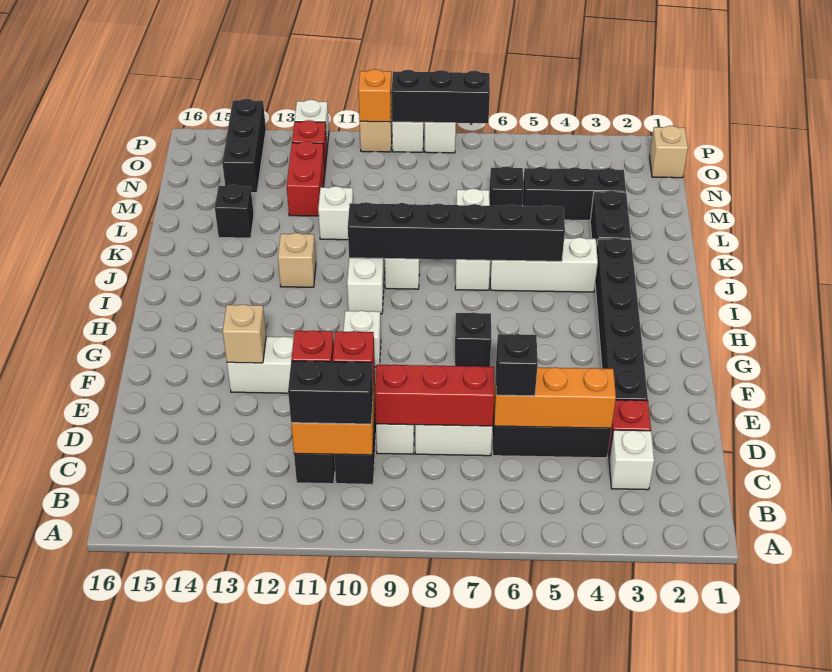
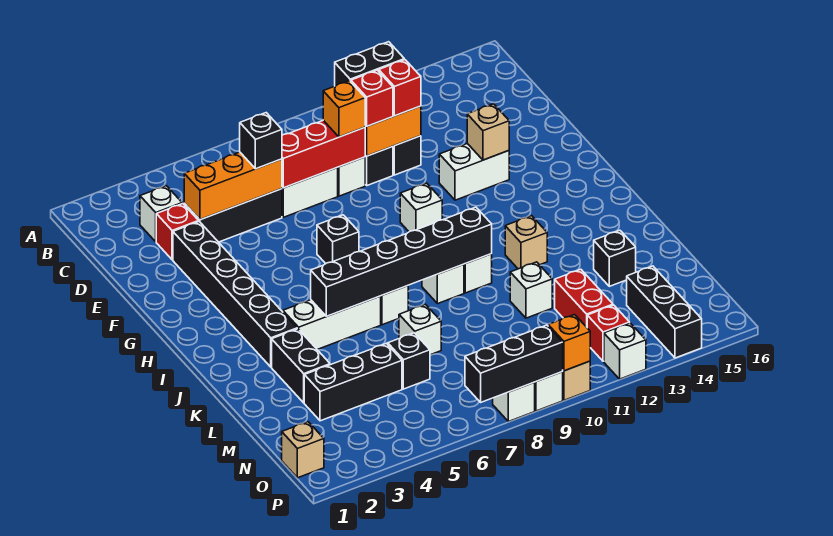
none -> orange brick D9 level 3

